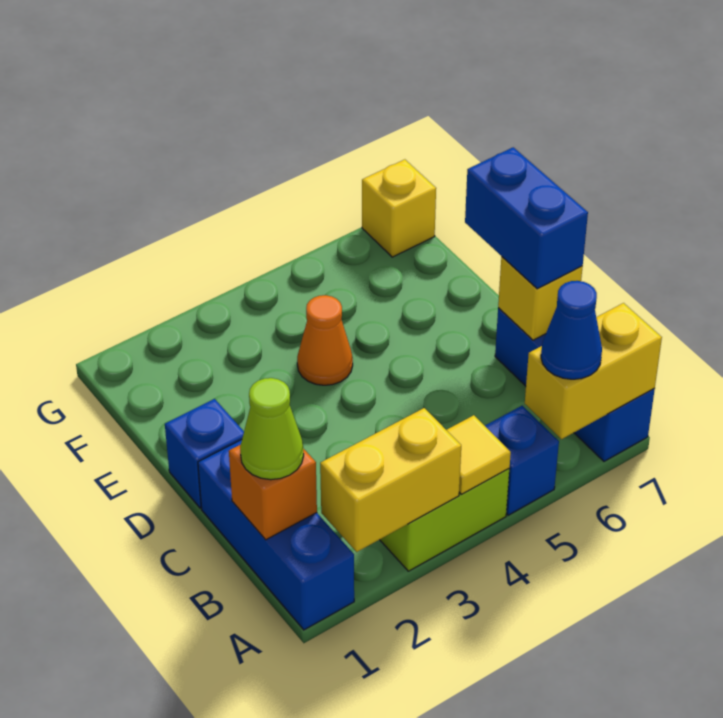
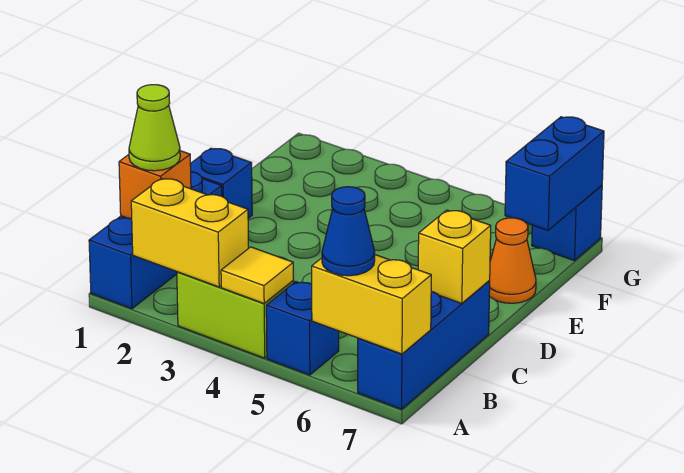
blue brick C7:D7 level 3 -> blue brick F7:G7 level 2
orange cone E4 level 1 -> orange cone E7 level 1
yellow brick G7 level 1 -> blue brick G7 level 1

